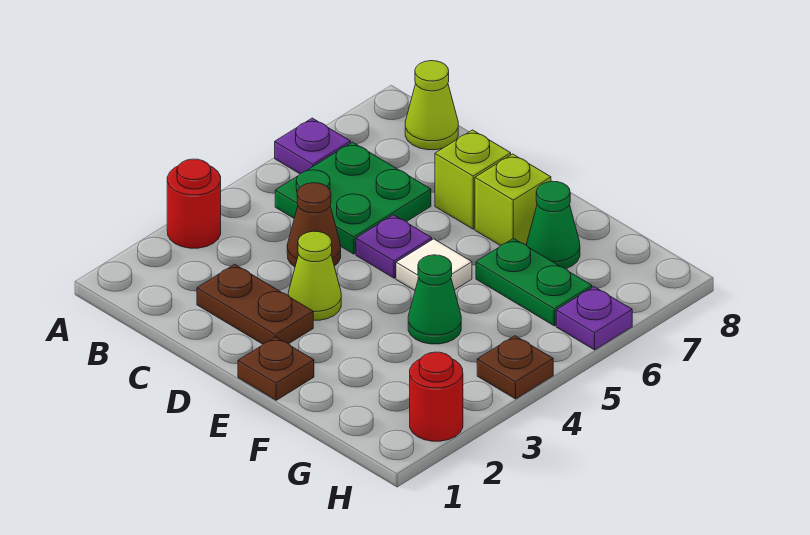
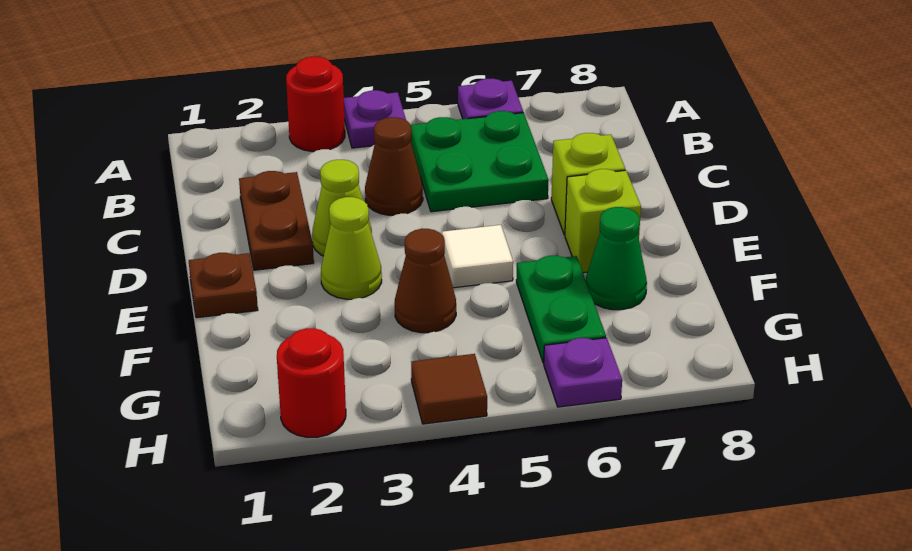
lime cone B8 level 1 -> lime cone E3 level 1
purple plate D5 level 1 -> purple plate A4 level 1
green cone F4 level 1 -> brown cone F4 level 1
brown plate H4 level 1 -> brown tile H4 level 1

